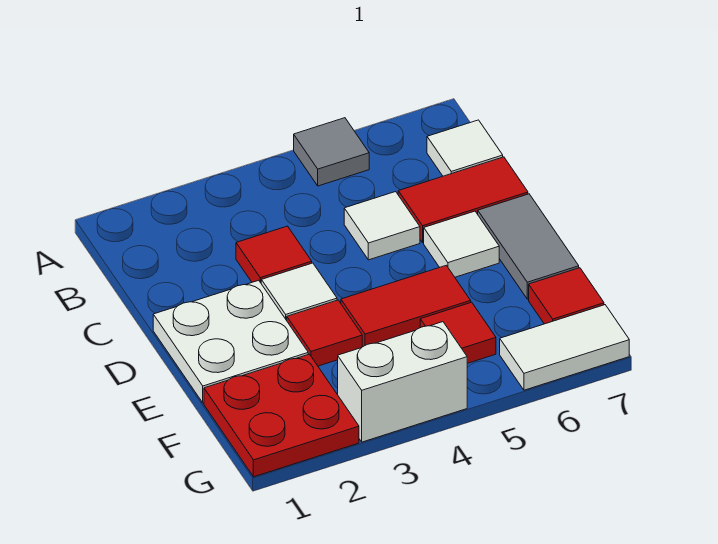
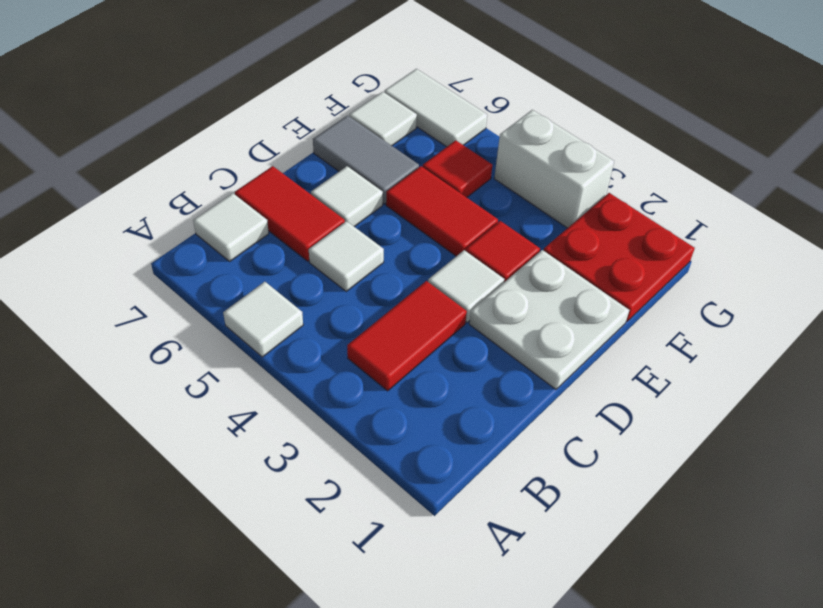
grey tile A5 level 1 -> white tile A5 level 1
red tile C3 level 1 -> red tile B3:C3 level 1
grey tile D7:E7 level 1 -> grey tile E6:E7 level 1
red tile F7 level 1 -> white tile F7 level 1

